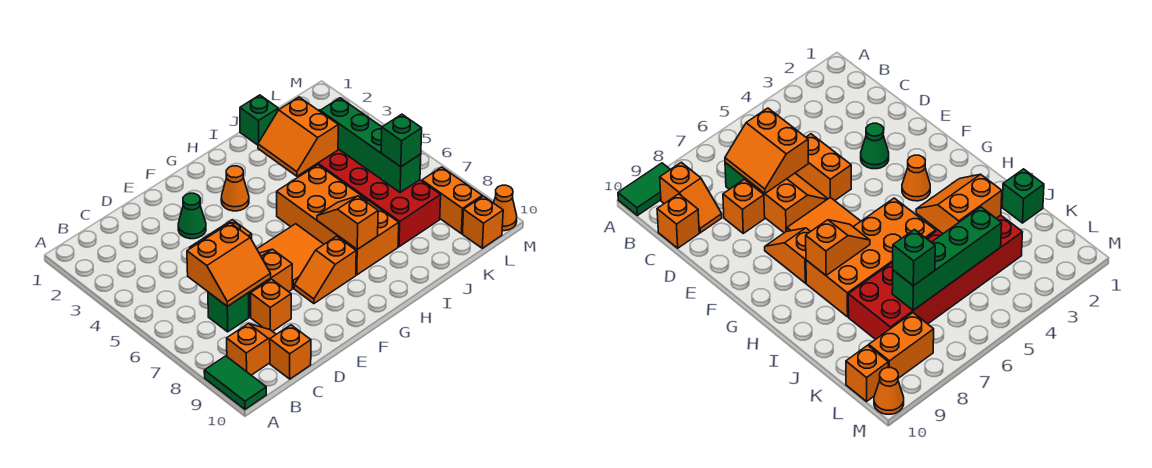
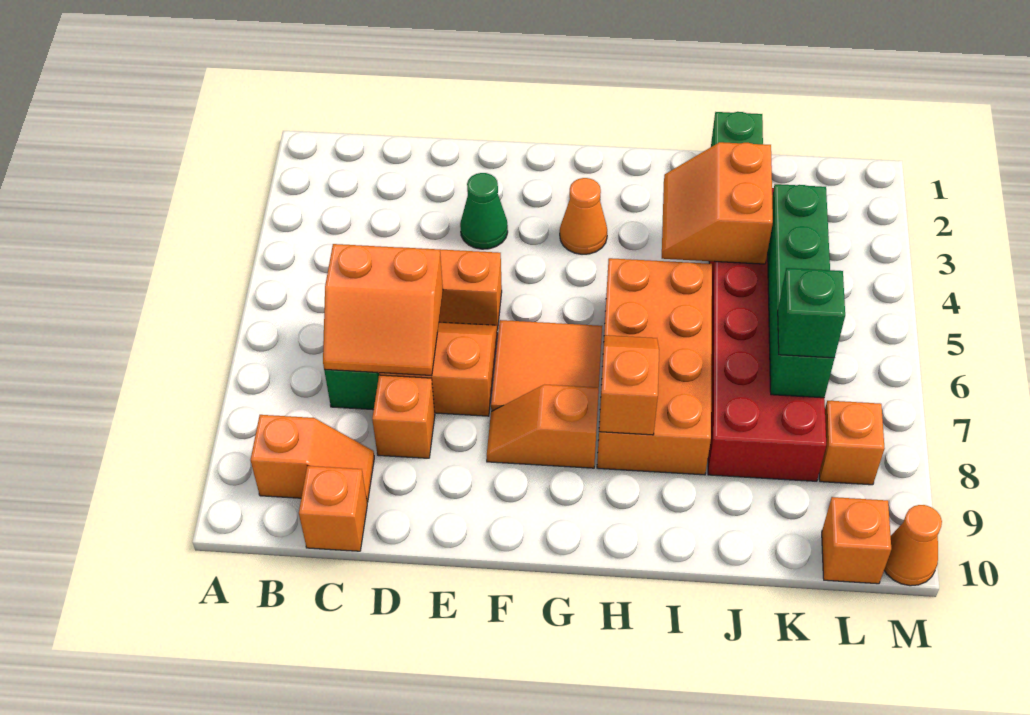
green tile A9:A10 level 1 -> none
orange brick L8:L9 level 1 -> orange brick L8 level 1

